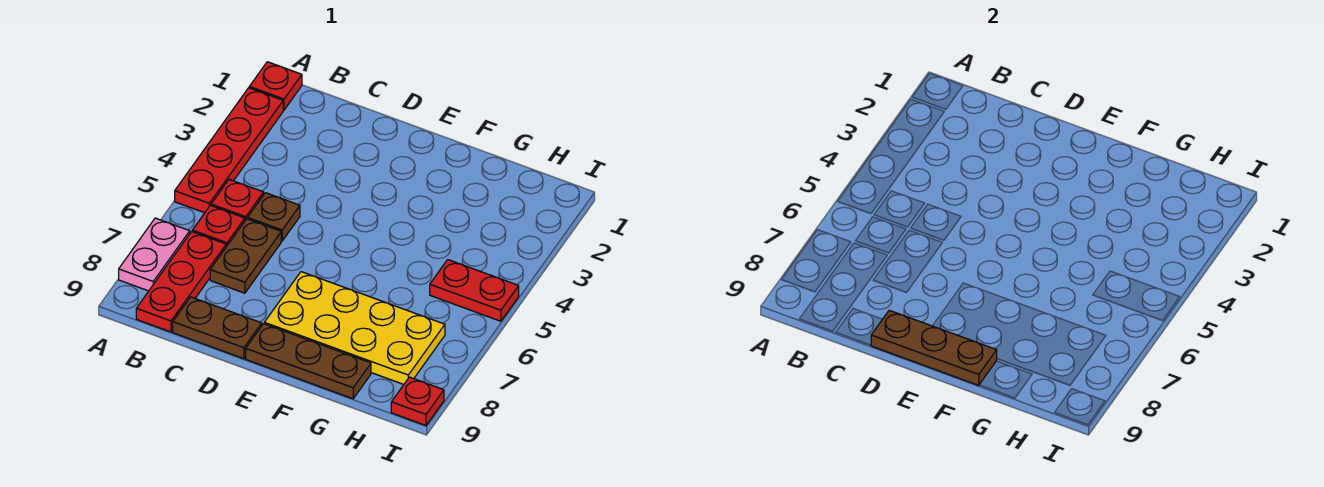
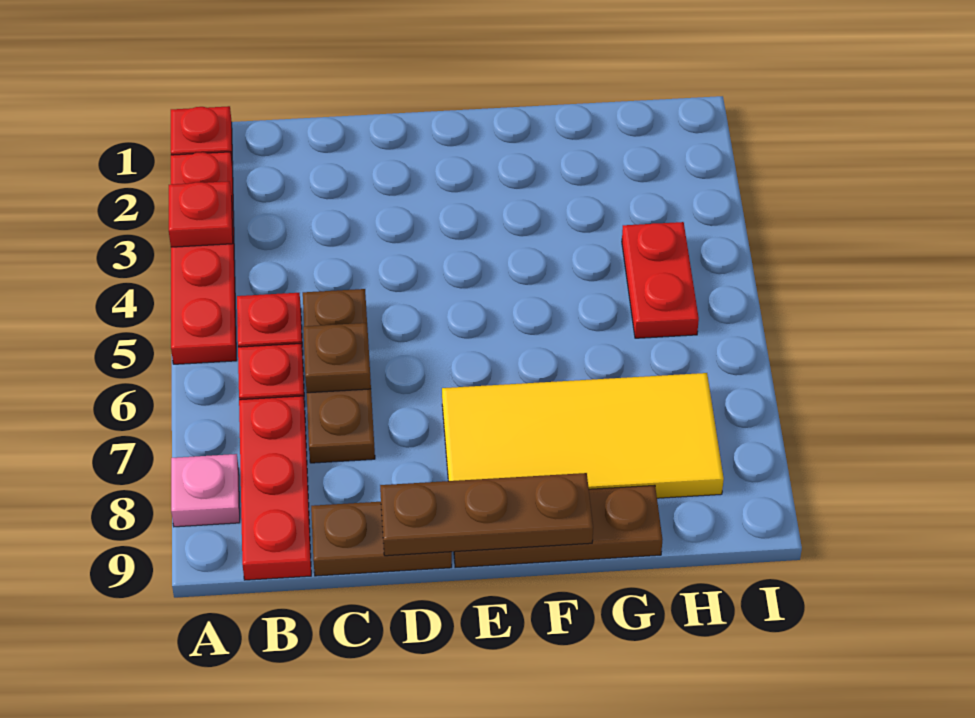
pink plate A7:A8 level 1 -> pink plate A8 level 1
none -> brown plate C6 level 2
yellow plate E7:H8 level 1 -> yellow tile E7:H8 level 1
red plate H5:I5 level 1 -> red plate H4:H5 level 1
red plate I9 level 1 -> red plate A3 level 2

